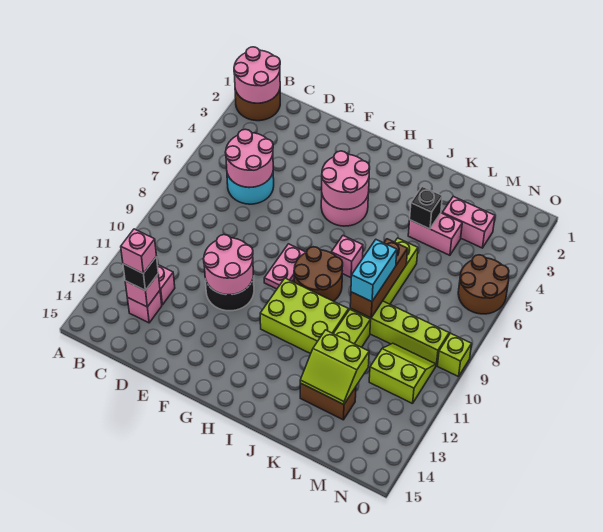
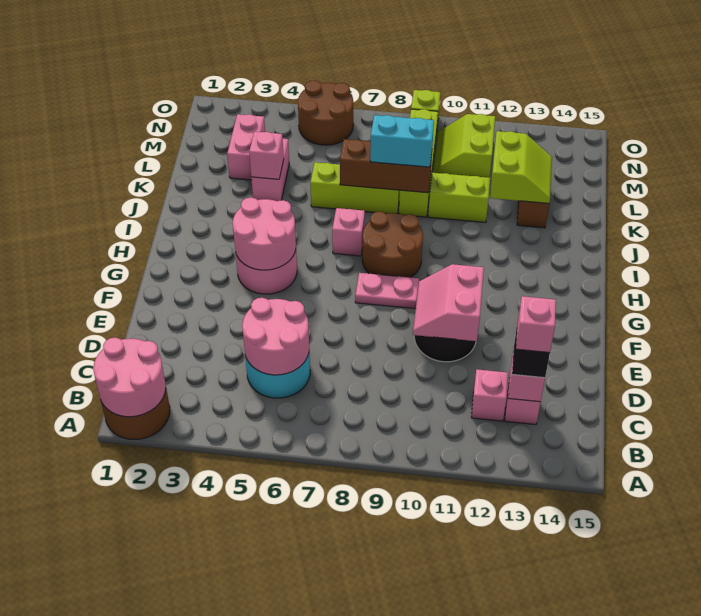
pink round brick E10:F11 level 2 -> pink slope E10:F11 level 2 top 11
lime brick H10:J11 level 1 -> none
black brick K4 level 2 -> pink brick K4 level 2

